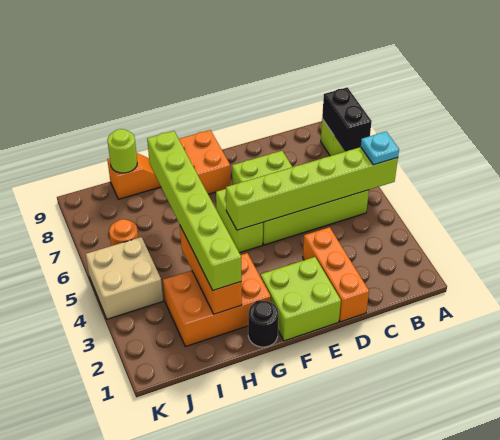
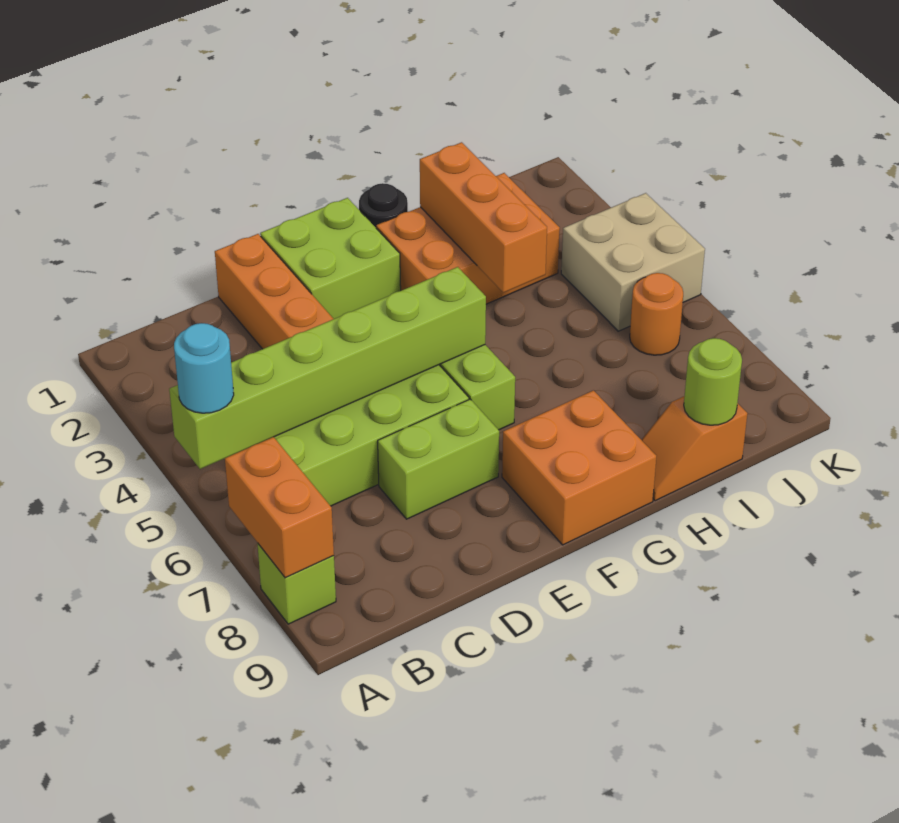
cyan plate A5 level 3 -> cyan round brick A5 level 3
black brick A7:A8 level 2 -> orange brick A7:A8 level 2
lime brick H2:H7 level 3 -> none

